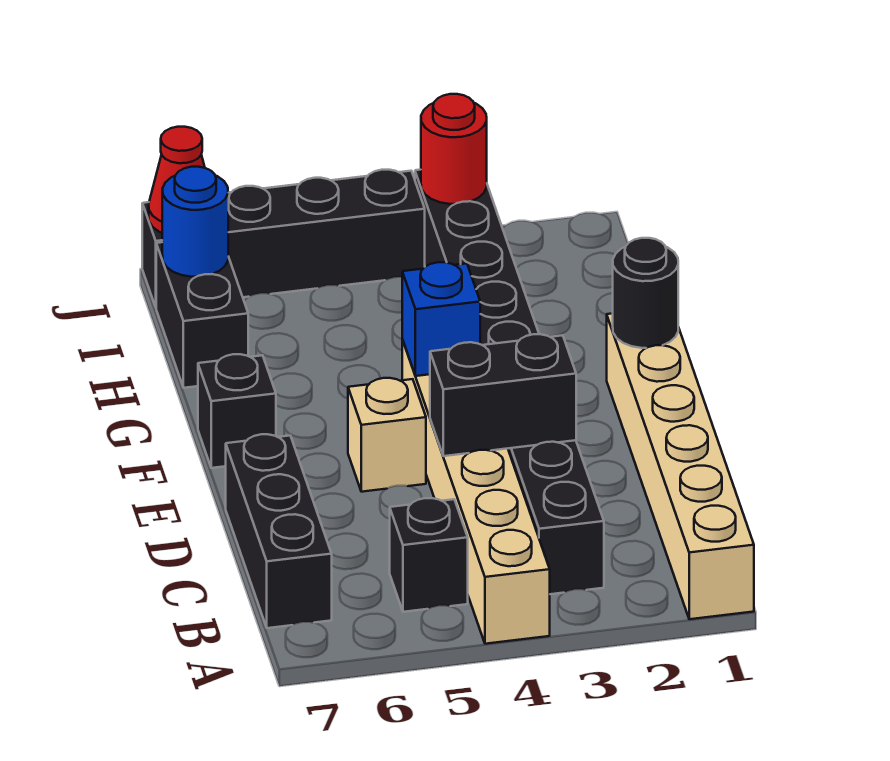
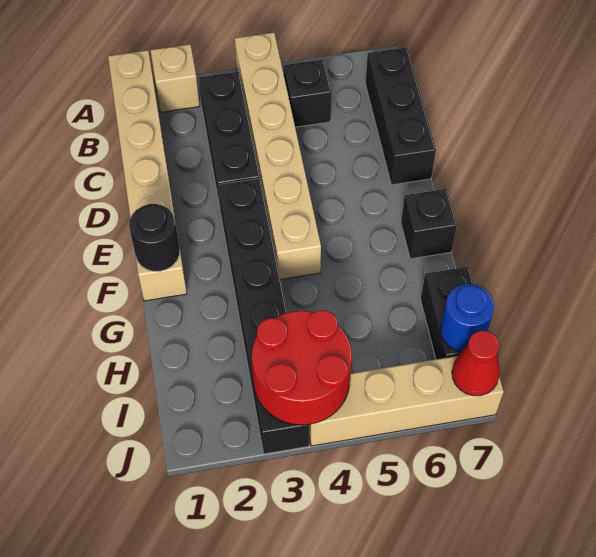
black brick D3:D4 level 2 -> none
tan brick E5 level 1 -> tan brick A2 level 1
blue brick F4 level 2 -> none
red round brick J3 level 2 -> red round brick I3:J4 level 2
black brick J4:J7 level 1 -> tan brick J4:J7 level 1

